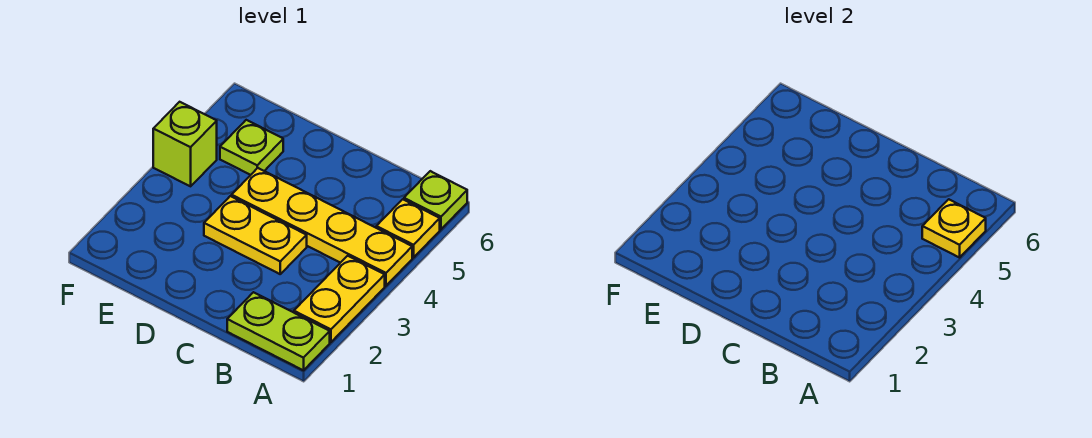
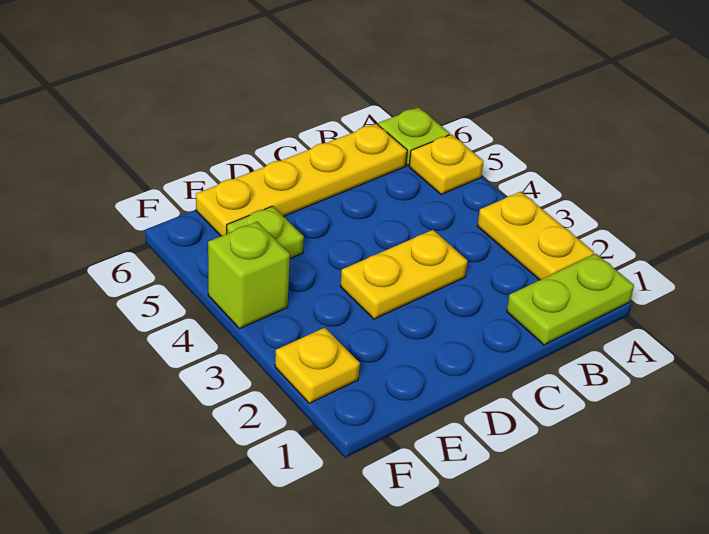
yellow plate A4:D4 level 1 -> yellow plate B6:E6 level 1
yellow plate A5 level 2 -> yellow plate F2 level 1

